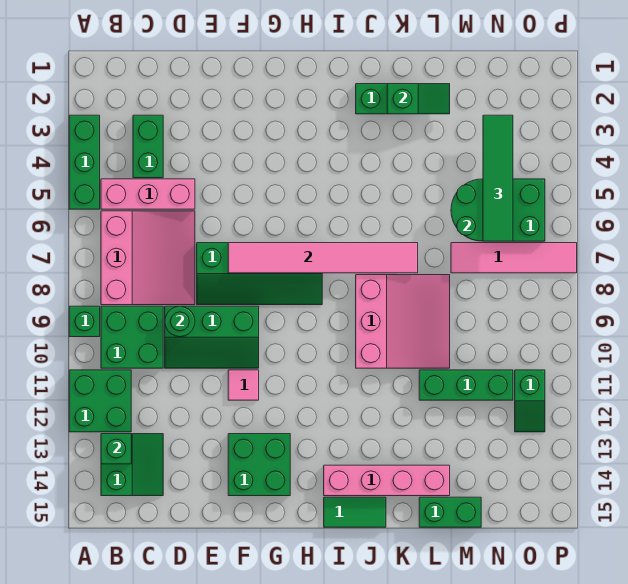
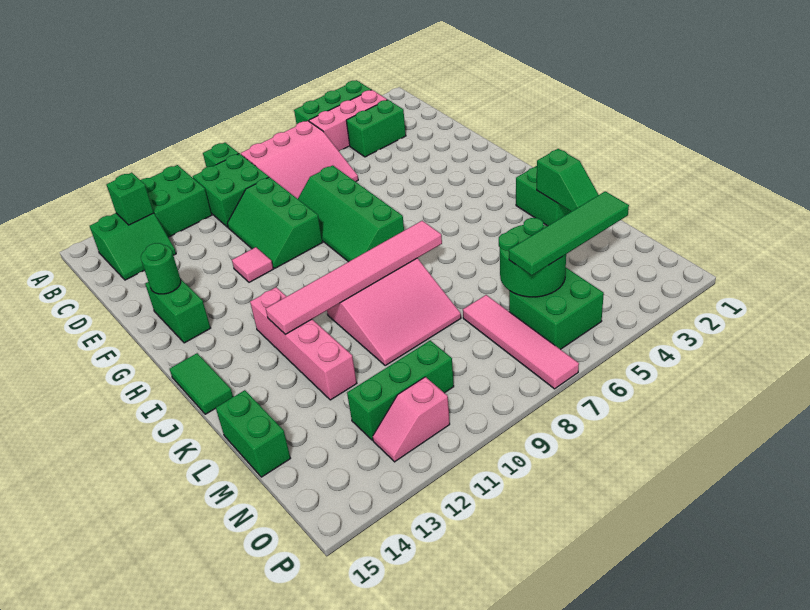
pink brick B5:D5 level 1 -> pink brick B3:B5 level 1
green round brick D9 level 2 -> green round brick F14 level 2
pink tile F7:K7 level 2 -> pink tile J7:J12 level 2
green brick F13:G14 level 1 -> green brick F14:G14 level 1
pink brick I14:L14 level 1 -> pink brick I12:L12 level 1
green brick L11:N11 level 1 -> green brick N10:N12 level 1
green slope O11:O12 level 1 top 11 -> pink slope O11:O12 level 1 top 11

